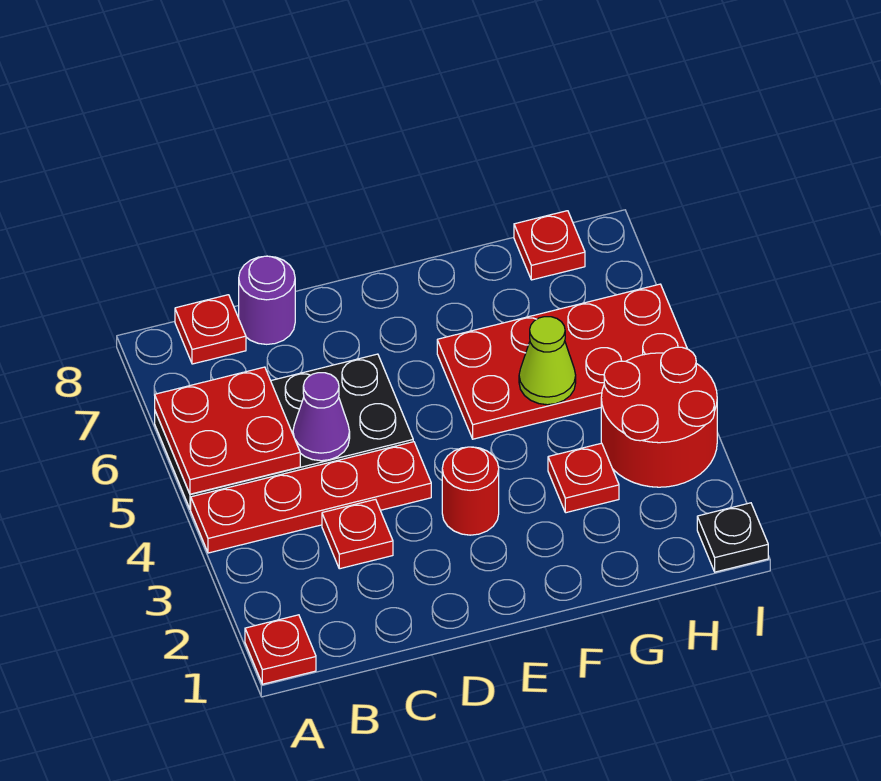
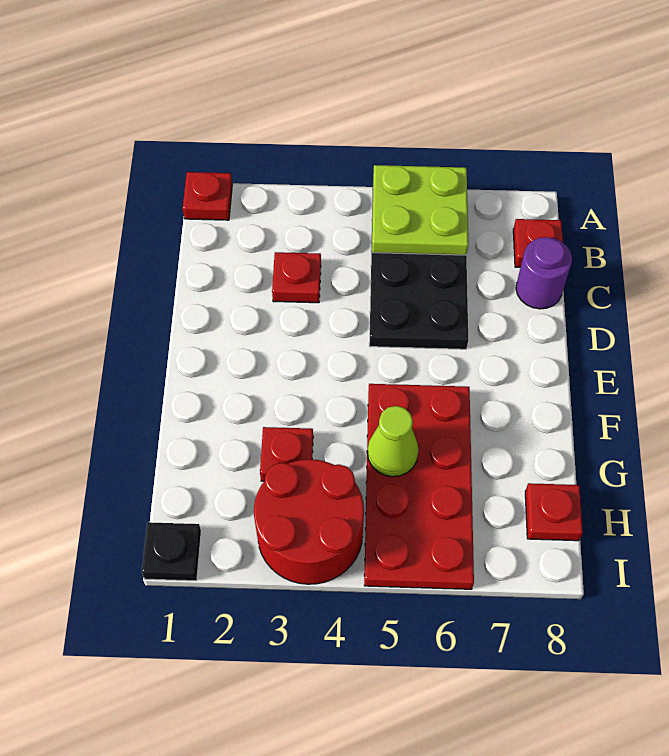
red plate A4:D4 level 1 -> none
red plate A5:B6 level 2 -> lime plate A5:B6 level 2
purple cone C5 level 2 -> none
red round brick E3 level 1 -> none

